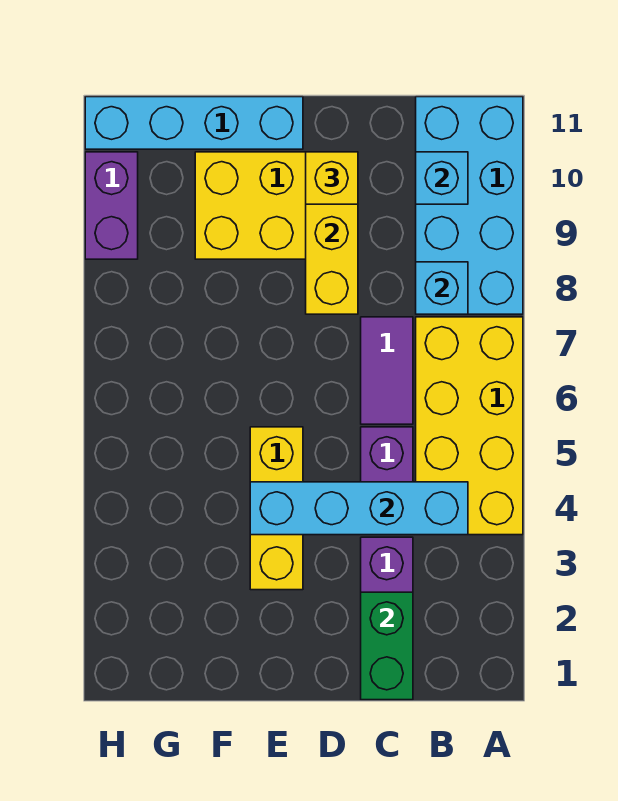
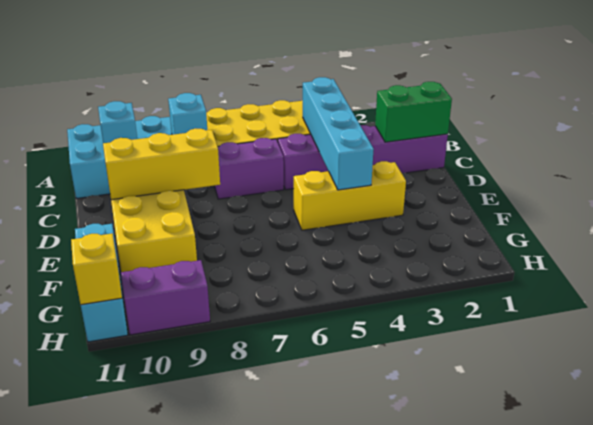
purple tile C6:C7 level 1 -> purple brick C6:C7 level 1
yellow brick D10 level 3 -> yellow brick H11 level 2
cyan brick E11:H11 level 1 -> cyan brick F11:H11 level 1

